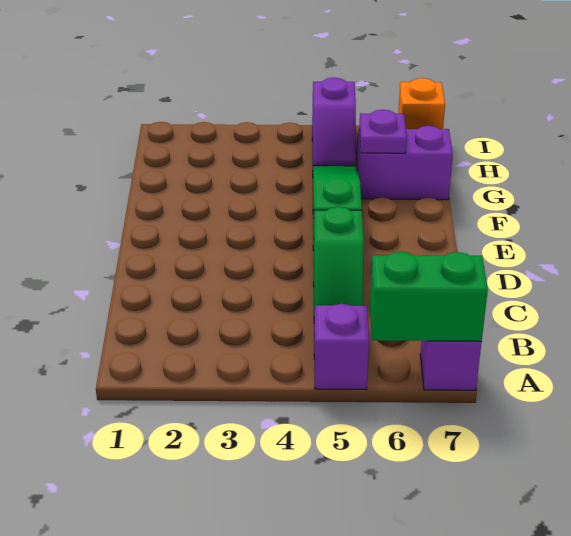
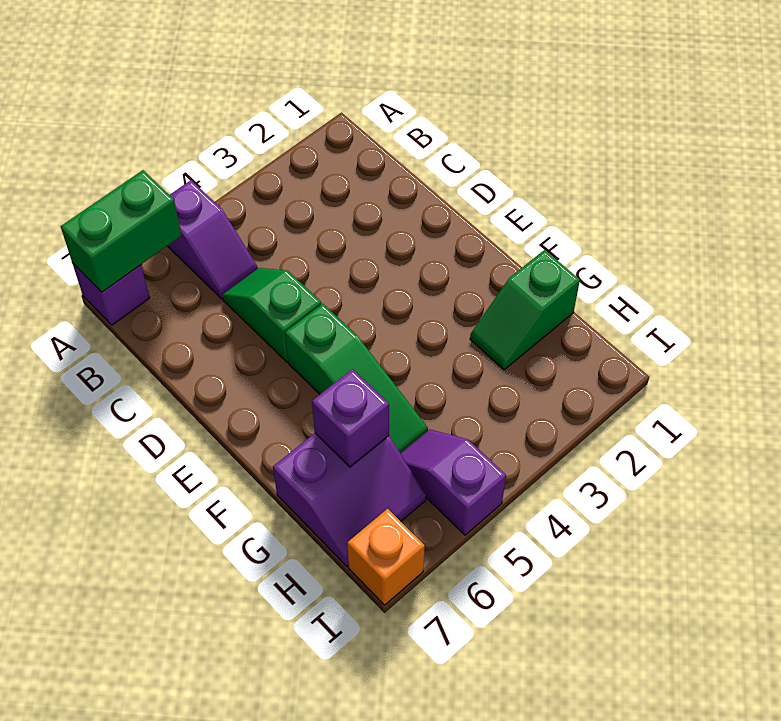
none -> green slope G1:G2 level 1 top 1
purple plate G6 level 2 -> purple brick G6 level 2

